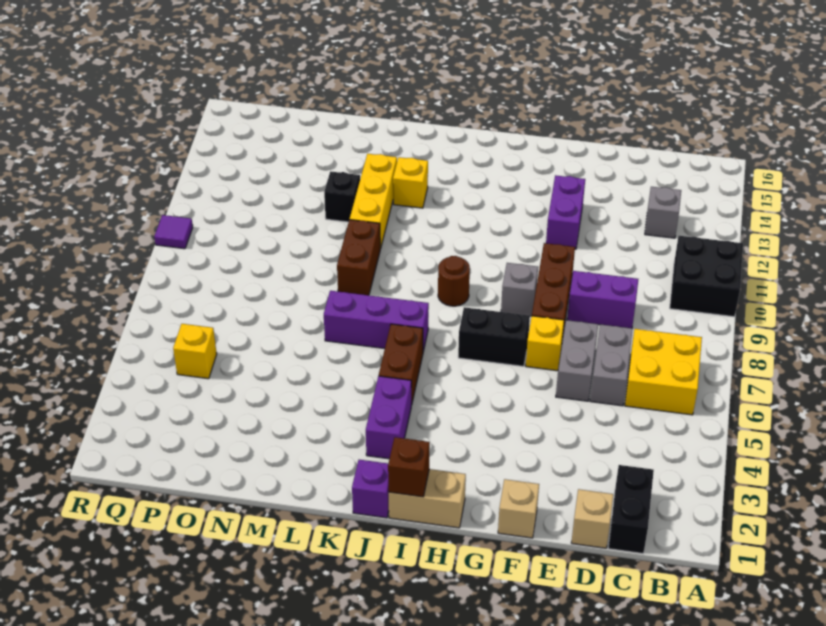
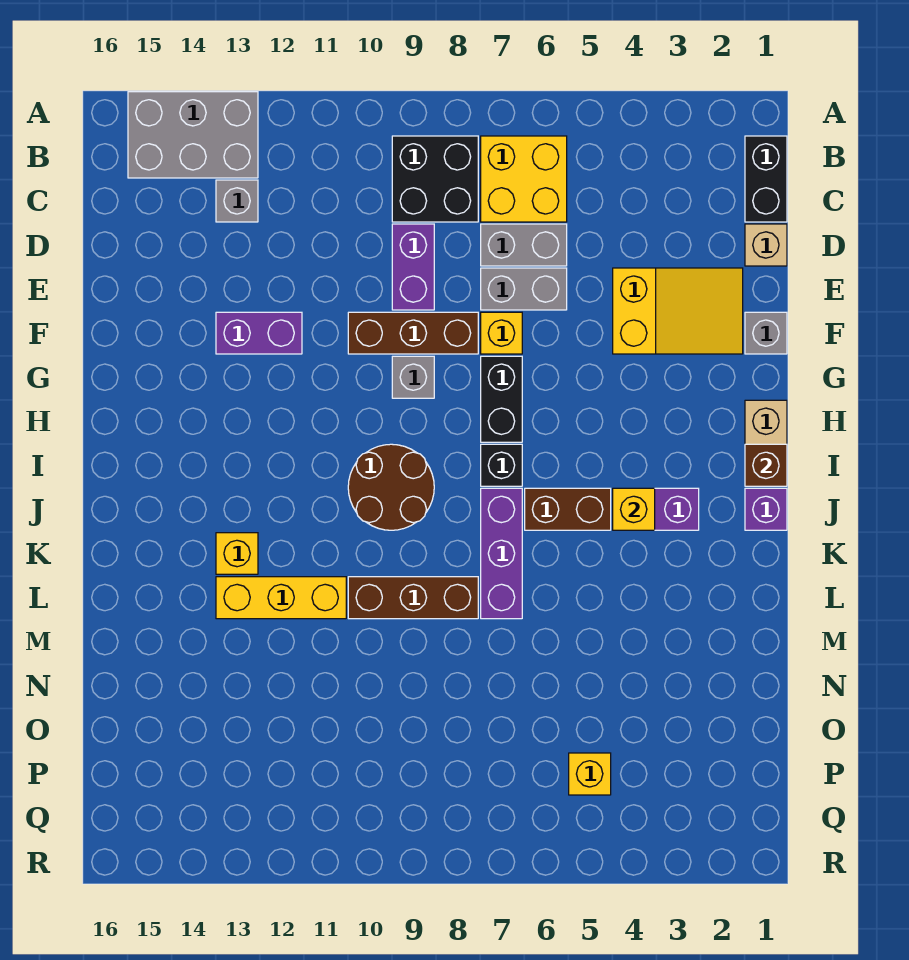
black brick A10:B11 level 1 -> black brick B8:C9 level 1
none -> grey brick A13:B15 level 1
black brick C1:C2 level 1 -> black brick B1:C1 level 1
none -> yellow slope E2:F4 level 1 top 4
tan brick F1 level 1 -> grey brick F1 level 1
brown round brick I9 level 1 -> brown round brick I9:J10 level 1
none -> yellow brick J4 level 2
brown brick L9:L10 level 1 -> brown brick L8:L10 level 1
black brick M12 level 1 -> black brick I7 level 1
purple tile R10 level 1 -> none

